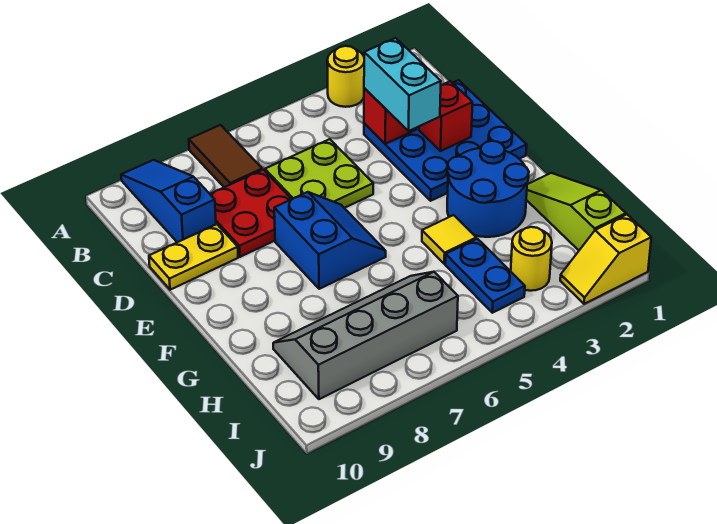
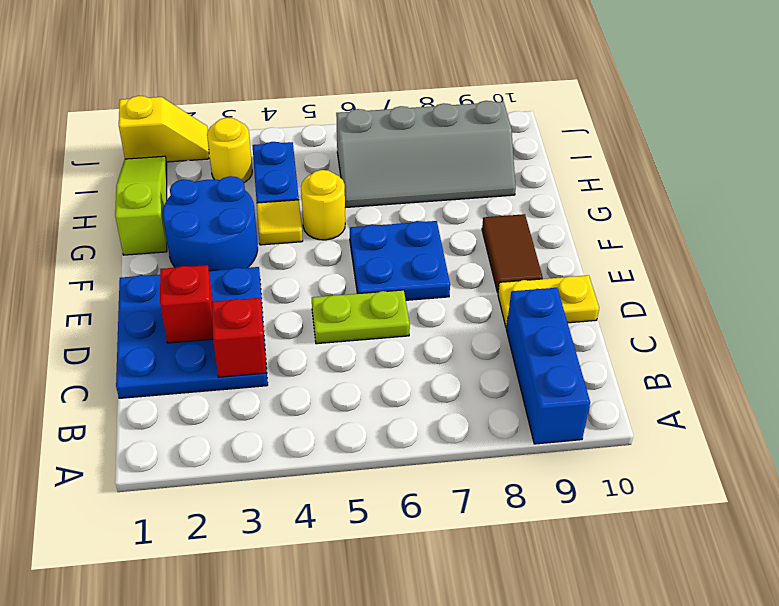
yellow round brick A3 level 1 -> yellow round brick G5 level 1
brown tile A7:B7 level 1 -> brown tile E9:F9 level 1
blue slope A9:C9 level 1 top C -> blue brick A9:C9 level 1
cyan brick C3:D3 level 3 -> none
lime plate C5:D6 level 1 -> lime plate D5:D6 level 1
red plate C7:D8 level 1 -> none
blue slope E6:F7 level 1 top 7 -> blue plate E6:F7 level 1
lime slope G1:I1 level 1 top I -> lime slope G1:I1 level 1 top G

